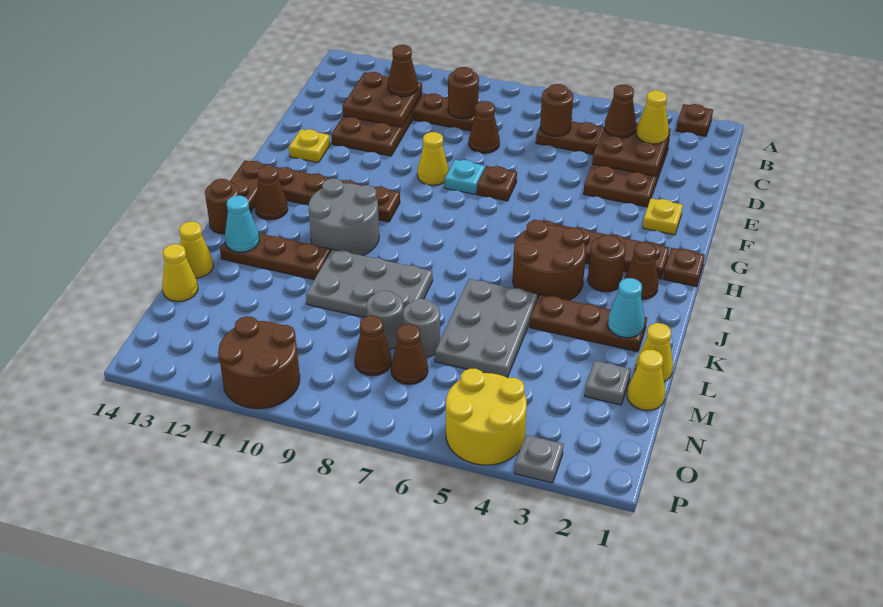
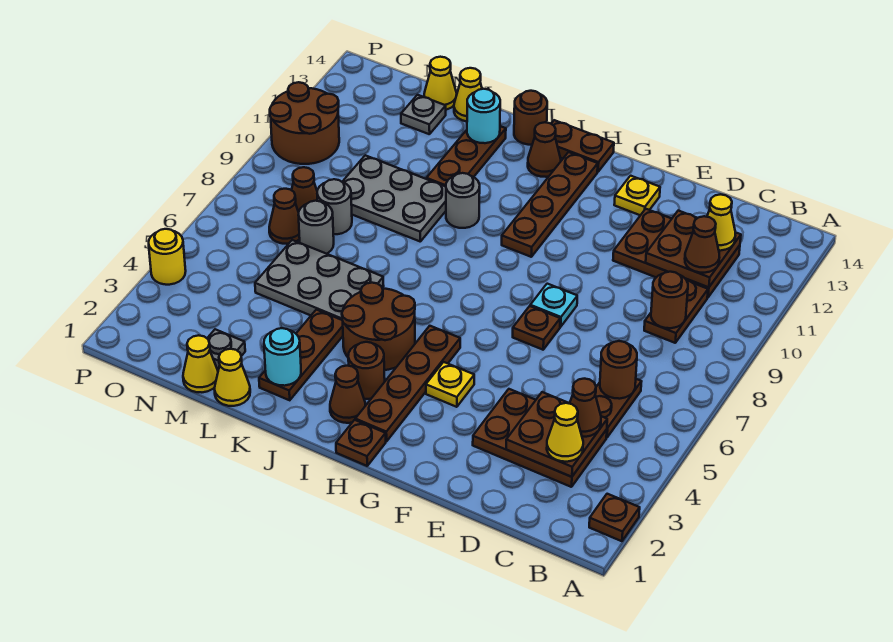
brown cone D8 level 1 -> none
yellow plate F2 level 1 -> yellow plate G4 level 1
yellow cone F9 level 1 -> yellow cone C12 level 3
grey round brick I10:J11 level 1 -> grey round brick J10 level 1
cyan cone K2 level 2 -> cyan round brick K2 level 2
grey plate K8:L10 level 1 -> grey plate K9:M10 level 1
cyan cone K13 level 2 -> cyan round brick K13 level 2
yellow round brick O4:P5 level 1 -> yellow round brick P4 level 1
grey plate P3 level 1 -> grey plate M13 level 1

